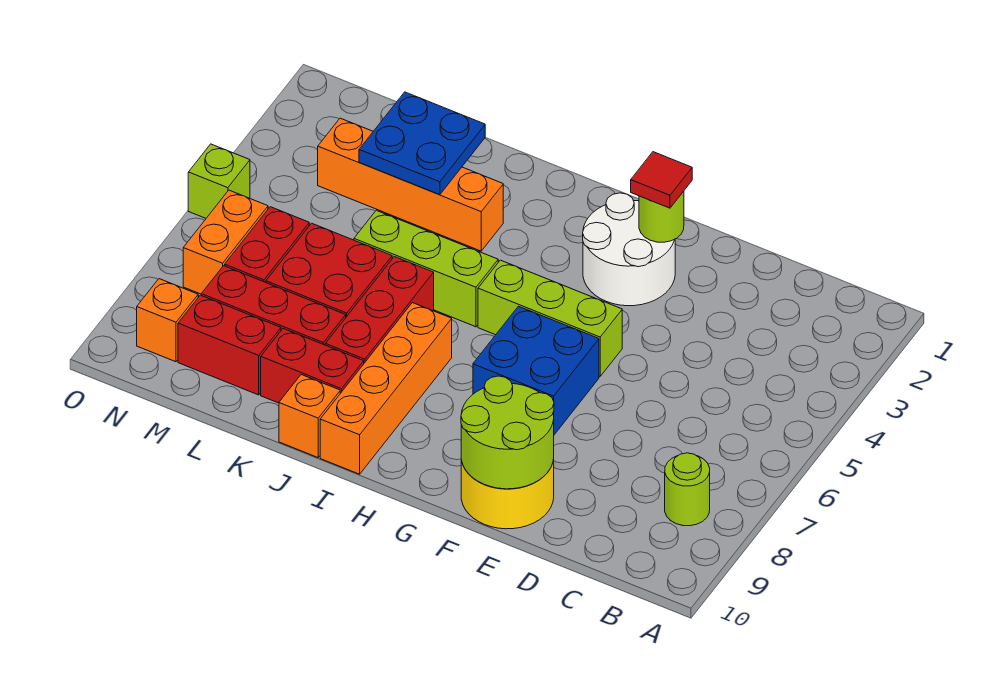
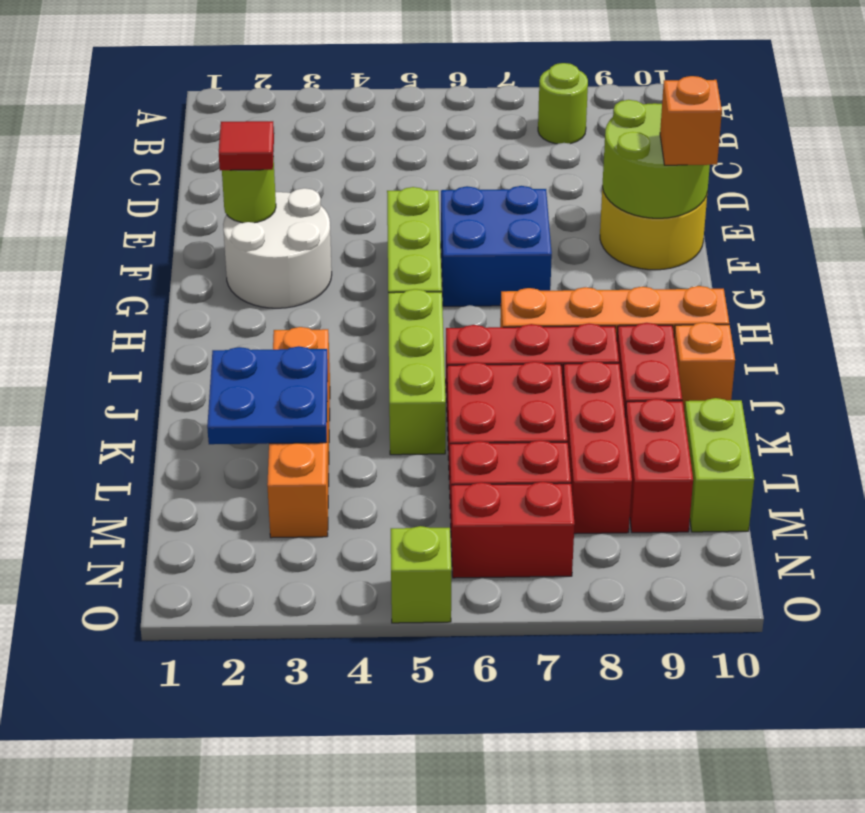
none -> lime brick L10:M10 level 1
orange brick N6:N7 level 1 -> red brick N6:N7 level 1
orange brick N9 level 1 -> orange brick F10 level 3

